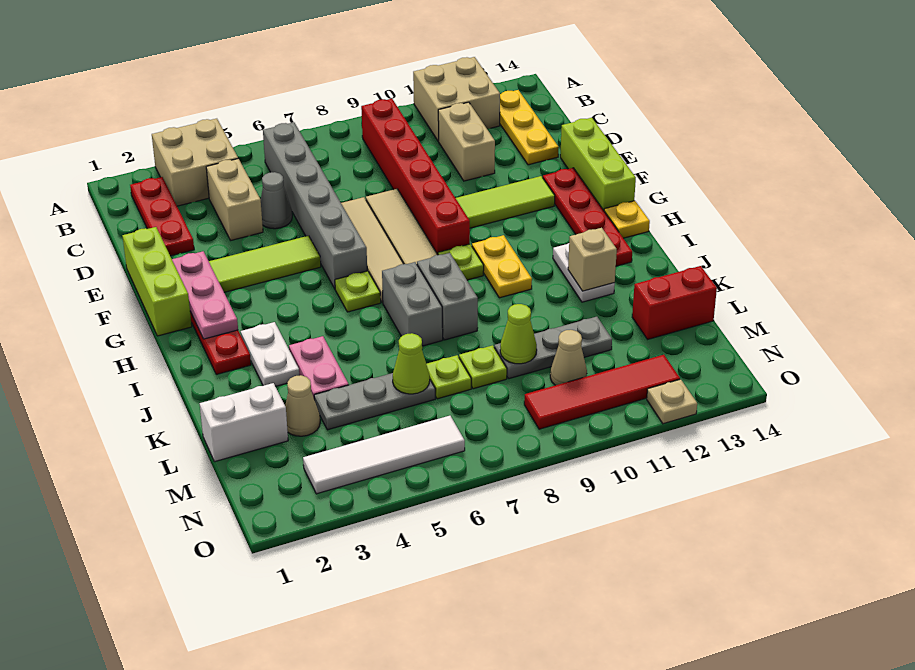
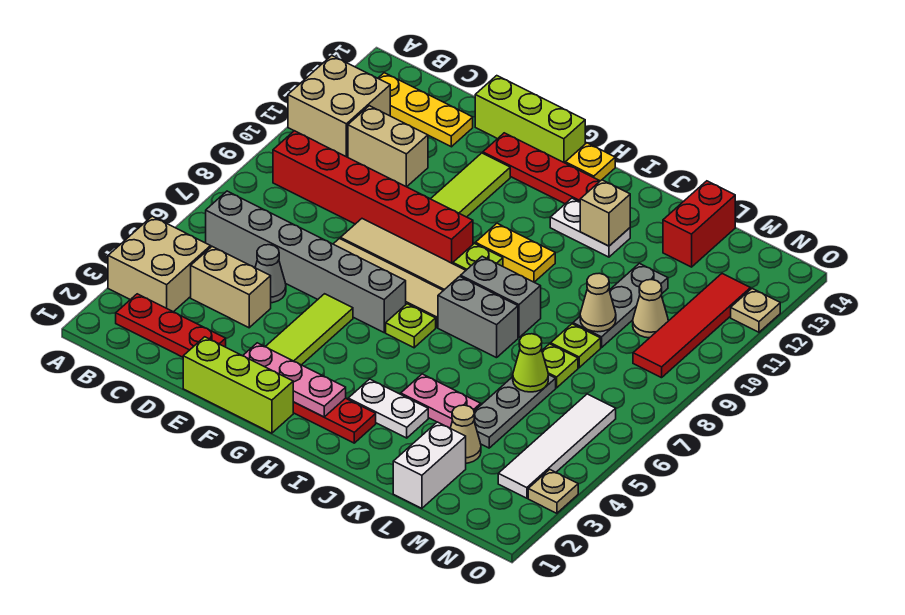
lime cone L9 level 2 -> tan cone L9 level 2
none -> tan plate O3 level 1

